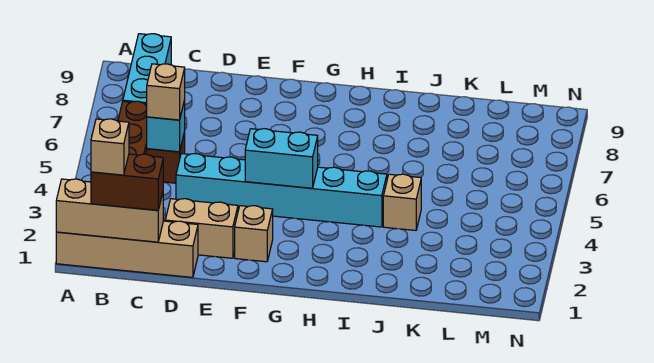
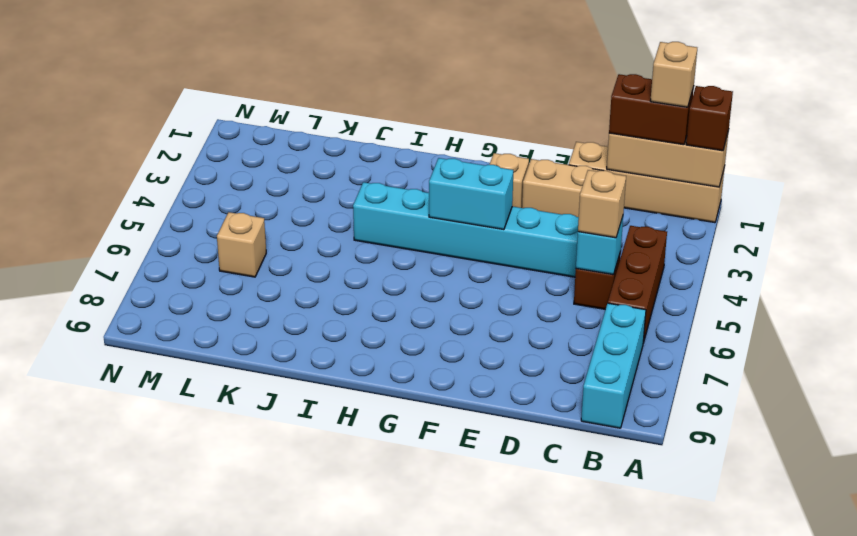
none -> brown brick A1 level 3
tan brick J4 level 1 -> tan brick L6 level 1

